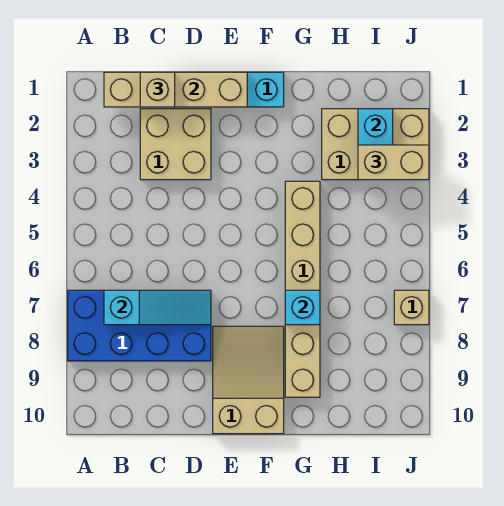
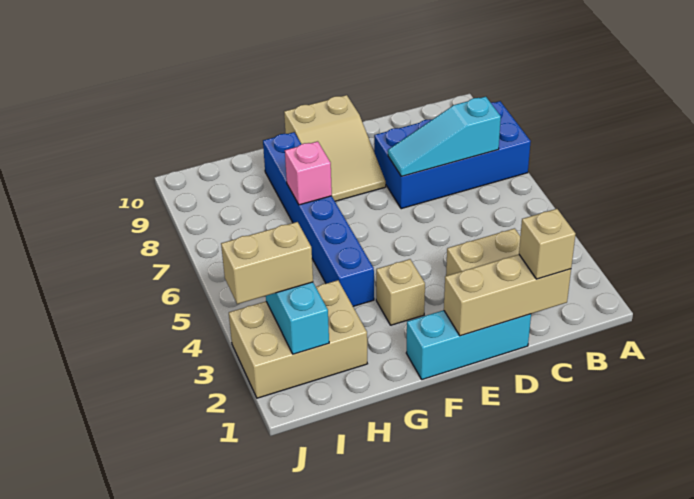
tan brick B1:E1 level 2 -> tan brick C1:E1 level 2
tan brick G4:G9 level 1 -> blue brick G4:G9 level 1
cyan brick G7 level 2 -> pink brick G7 level 2
tan brick J7 level 1 -> tan brick F3 level 1

